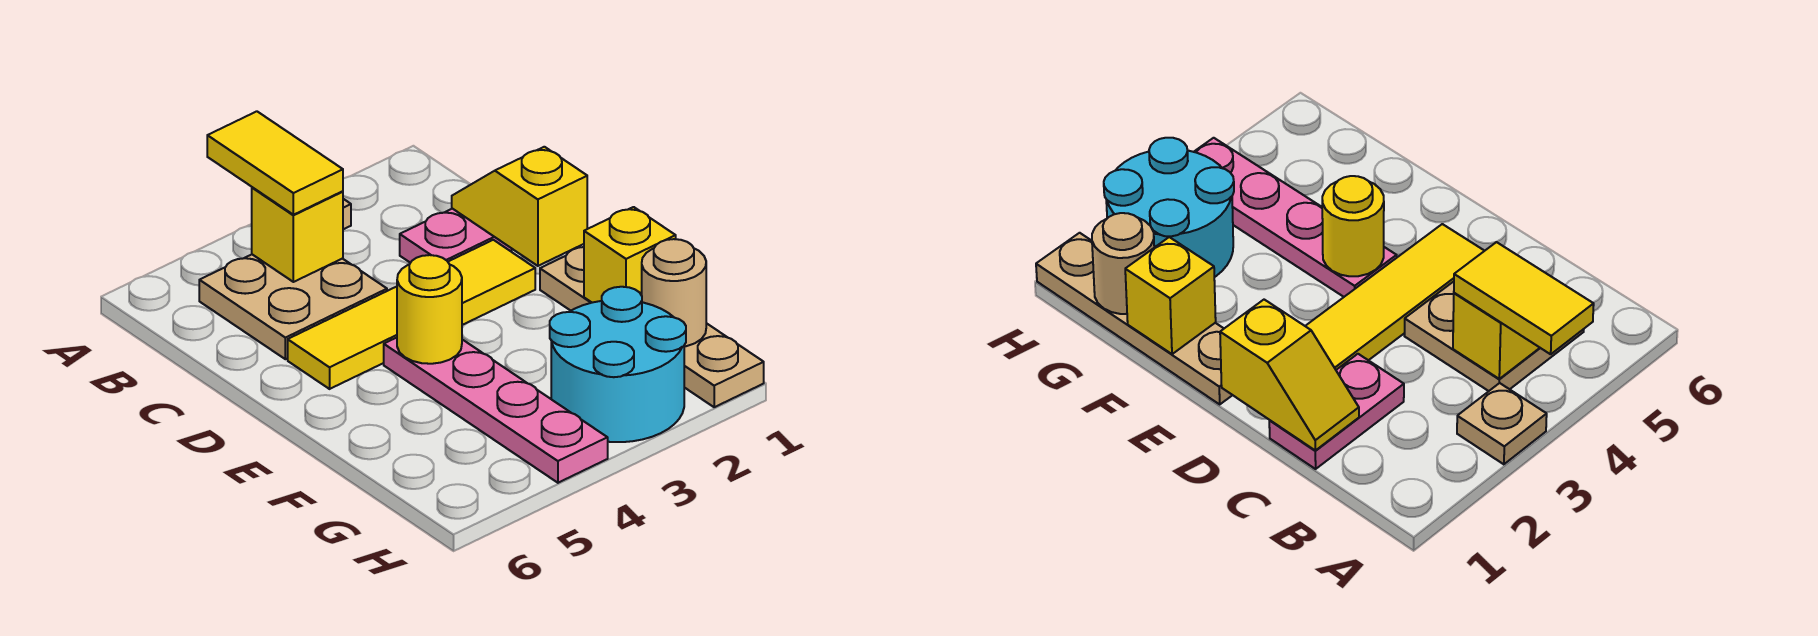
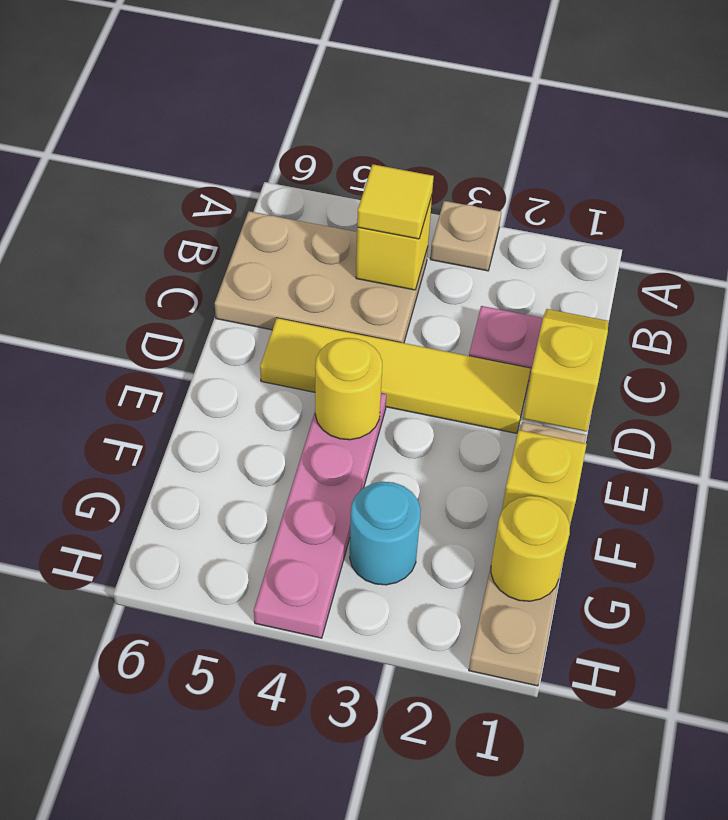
yellow tile A4:B4 level 3 -> yellow tile B4 level 3
tan plate B4:C5 level 1 -> tan plate B4:C6 level 1
tan round brick G1 level 2 -> yellow round brick G1 level 2
cyan round brick G2:H3 level 1 -> cyan round brick G3 level 1

